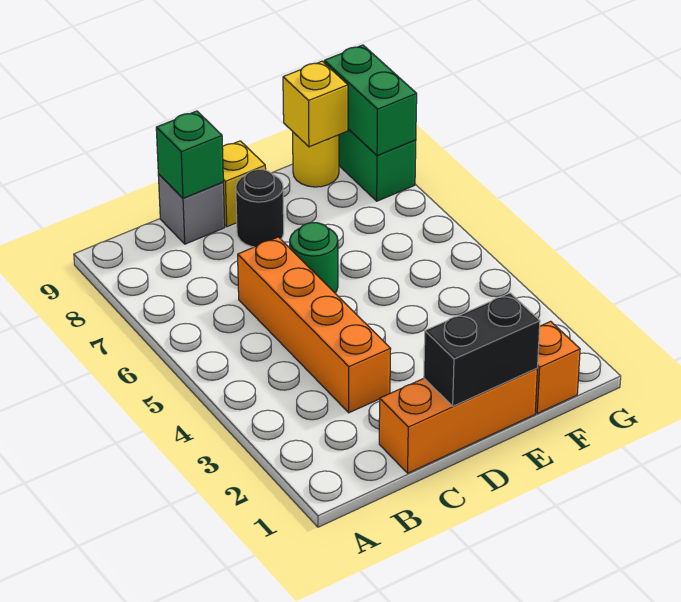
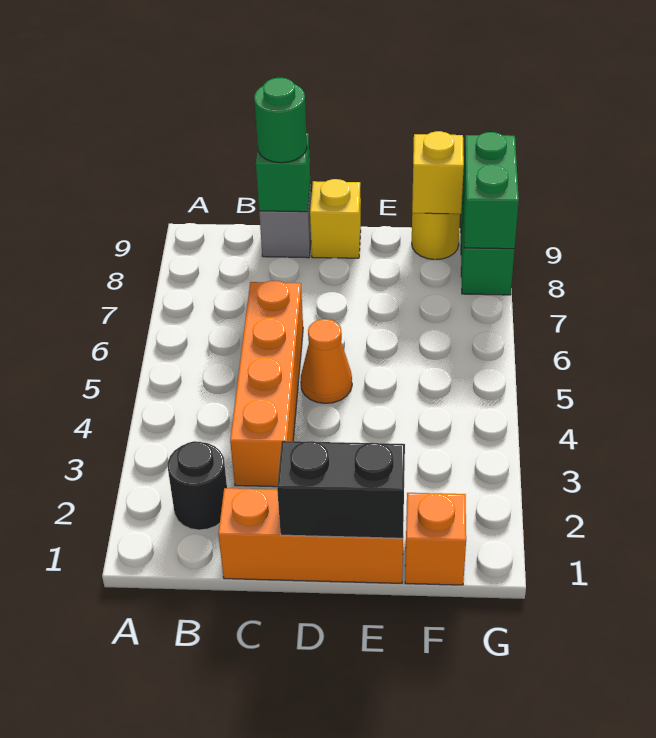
none -> orange cone D5 level 1
green round brick D6 level 1 -> green round brick C9 level 3
black round brick D8 level 1 -> black round brick B2 level 1

